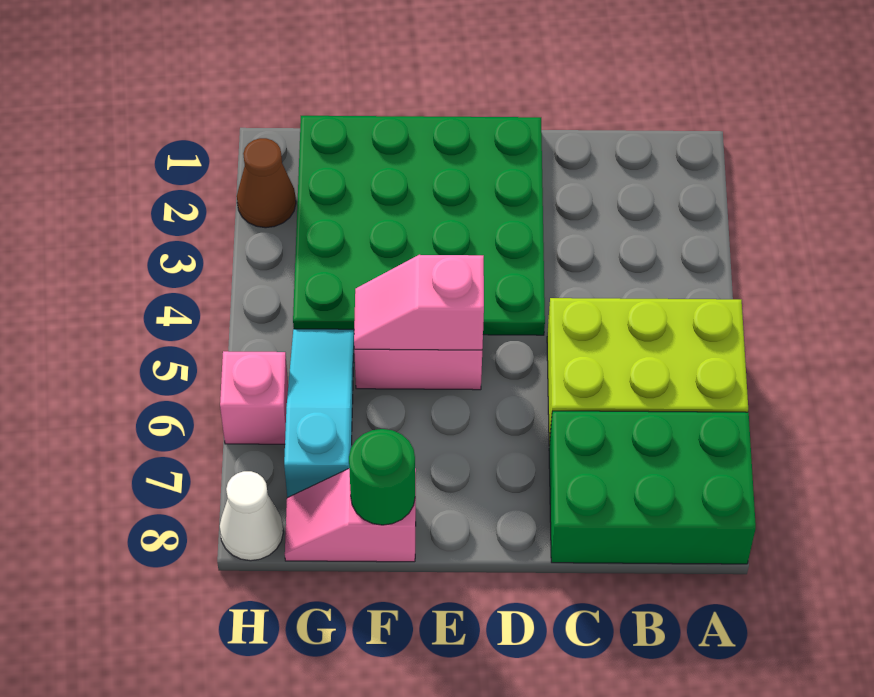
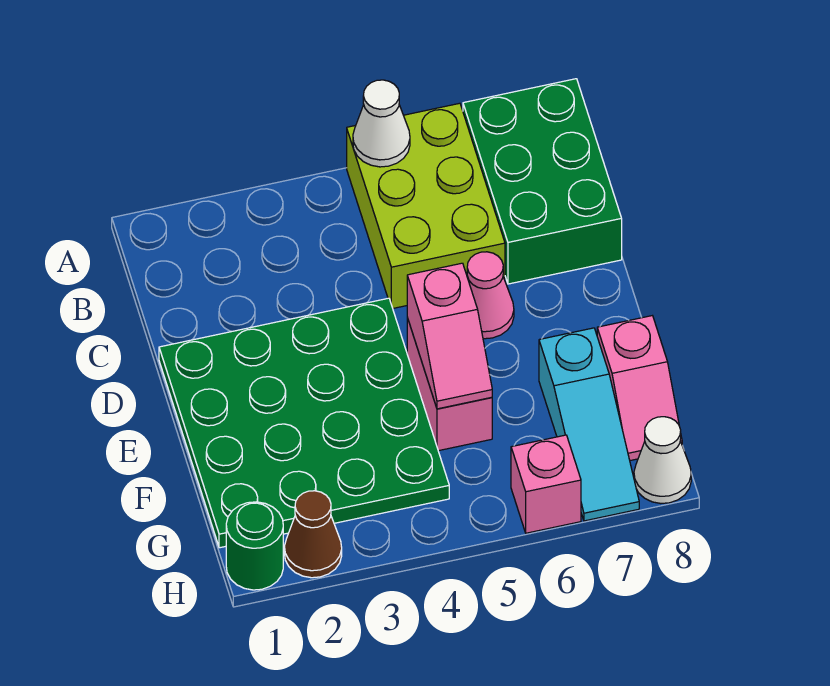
none -> white cone A5 level 2
none -> pink cone D6 level 1
green round brick F8 level 2 -> green round brick H1 level 1
cyan slope G5:G7 level 1 top 7 -> cyan slope F7:H7 level 1 top F

